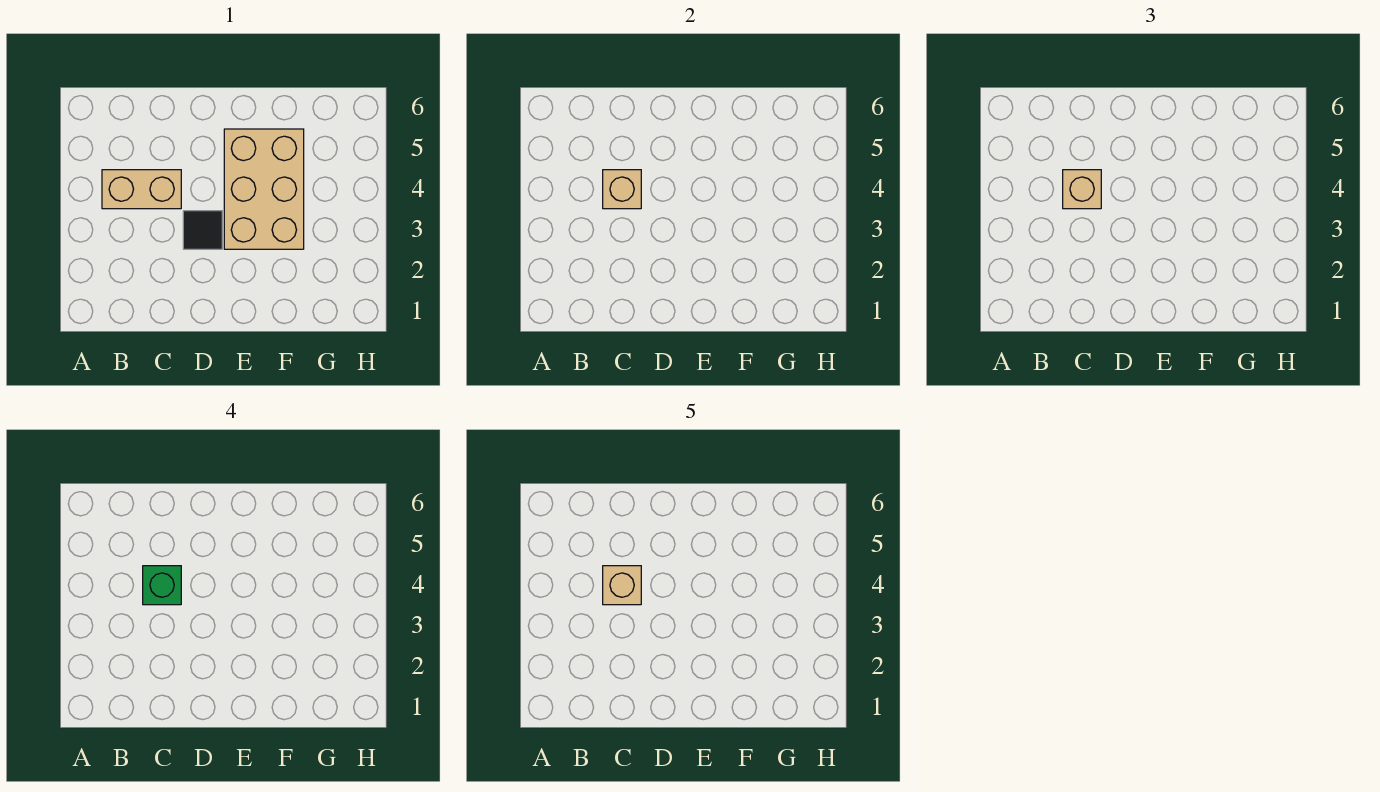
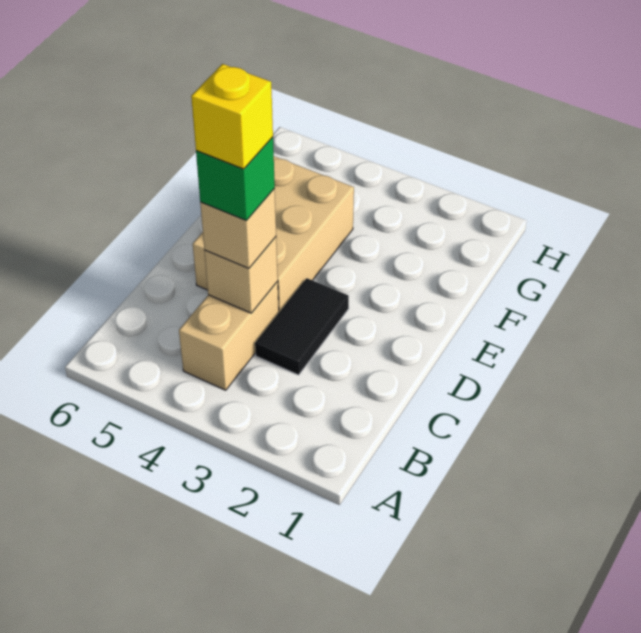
tan brick C4 level 5 -> yellow brick C4 level 5
black tile D3 level 1 -> black tile C3:D3 level 1
tan brick E3:F5 level 1 -> tan brick D4:F5 level 1

